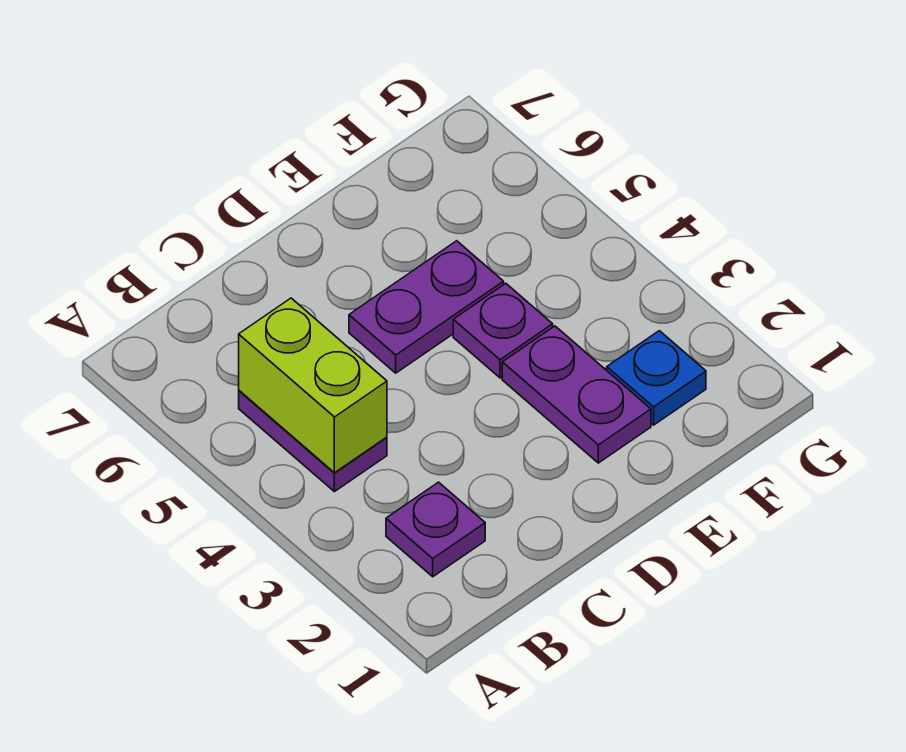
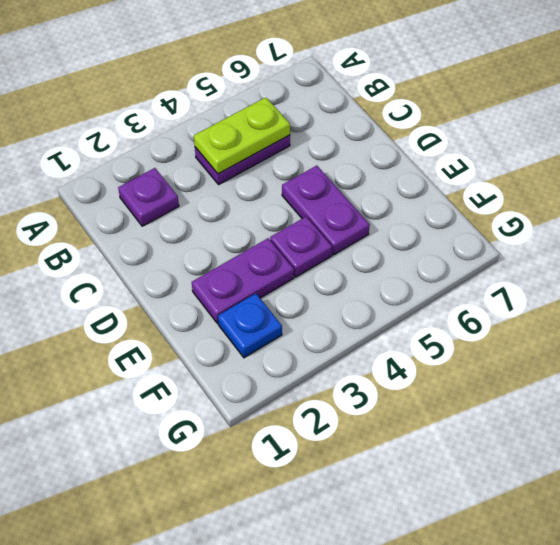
lime brick B4:B5 level 2 -> lime plate B4:B5 level 2

